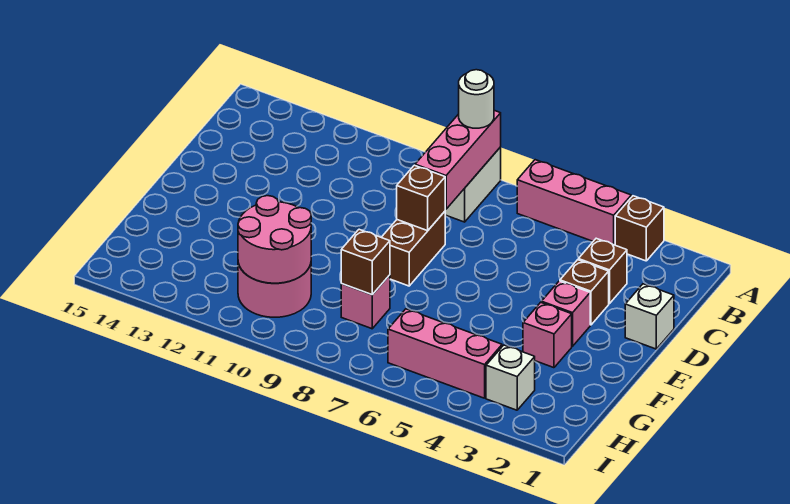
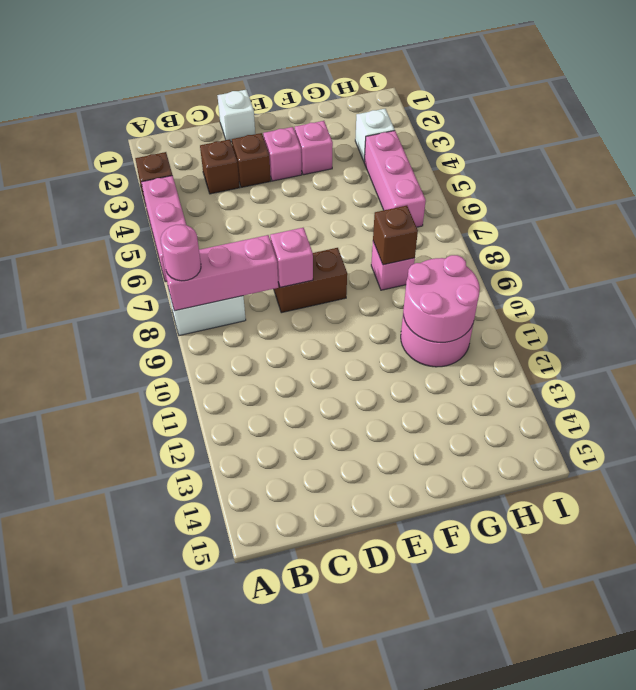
white round brick A8 level 3 -> pink round brick A8 level 3
brown brick D8 level 2 -> pink brick D8 level 2

